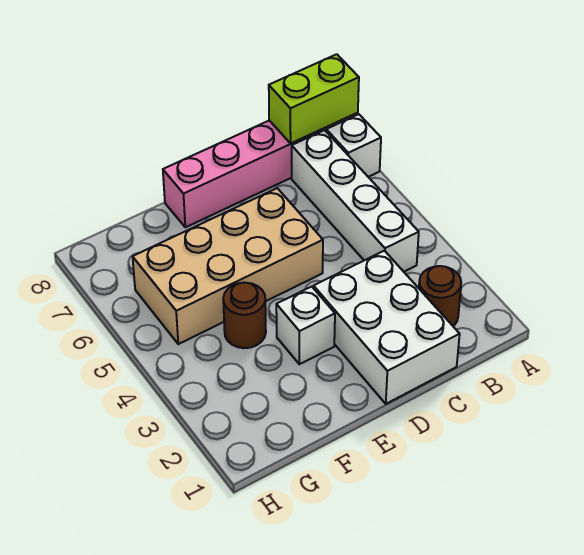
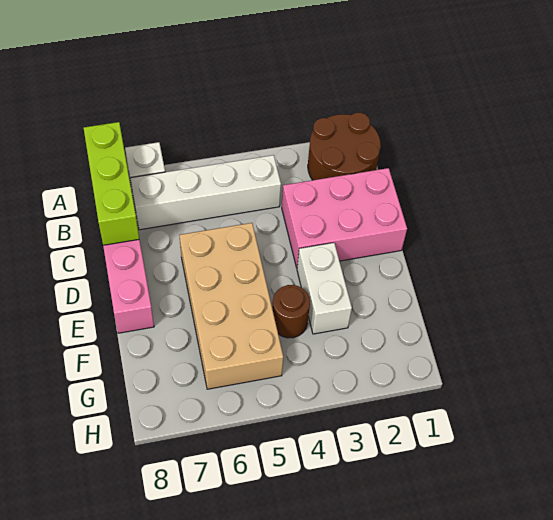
lime brick A8:B8 level 2 -> lime brick A8:C8 level 2
brown round brick B2 level 1 -> brown round brick A1:B2 level 1
white brick C1:D3 level 1 -> pink brick C1:D3 level 1
white brick E3 level 1 -> white brick E3:F3 level 1

